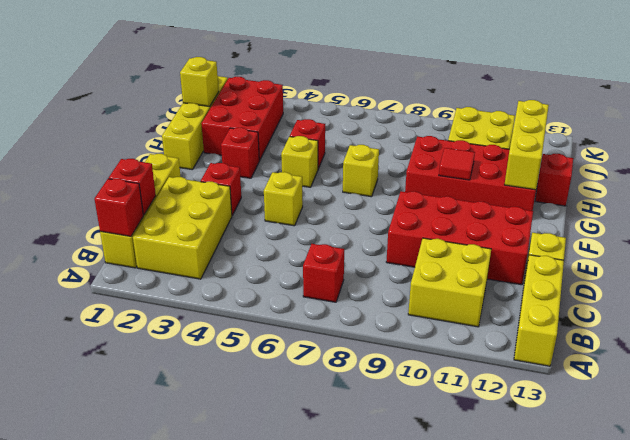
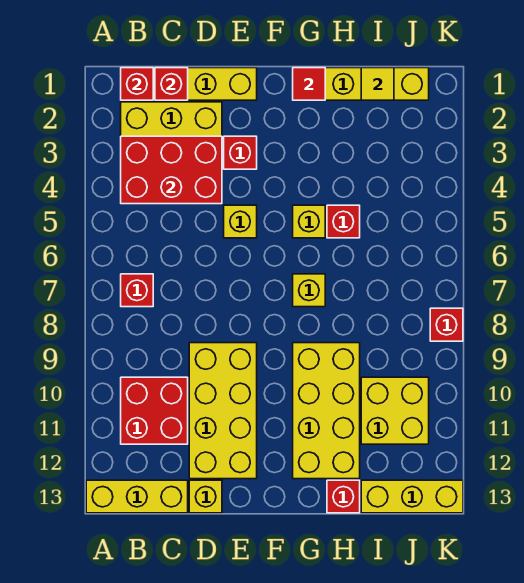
yellow brick B10:C11 level 1 -> red brick B10:C11 level 1
red brick D9:E12 level 1 -> yellow brick D9:E12 level 1
red brick G3 level 1 -> red brick K8 level 1
red brick G9:H12 level 1 -> yellow brick G9:H12 level 1
red tile G10 level 2 -> red tile G1 level 2
yellow brick G12:I12 level 2 -> yellow brick I13:K13 level 1
red brick H2:J3 level 1 -> red brick B3:D4 level 2
yellow brick I1 level 2 -> yellow tile I1 level 2

